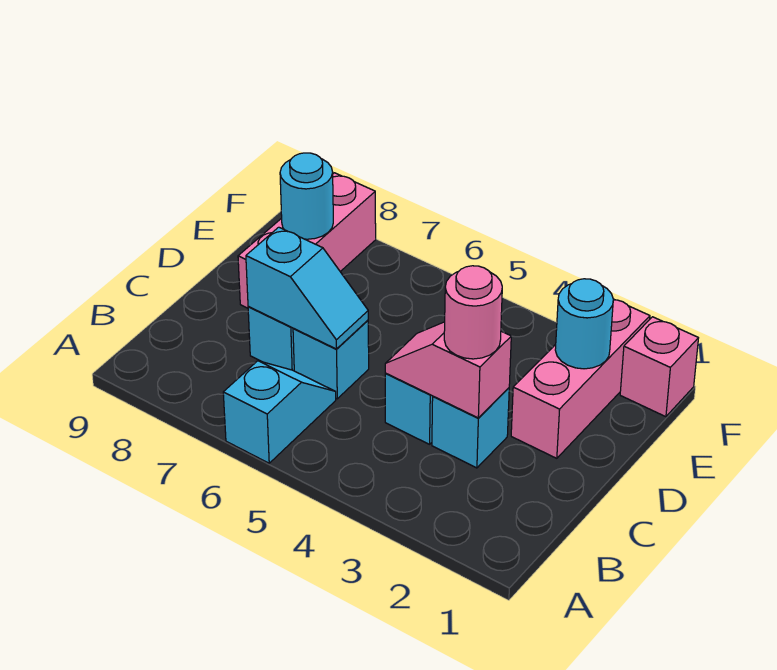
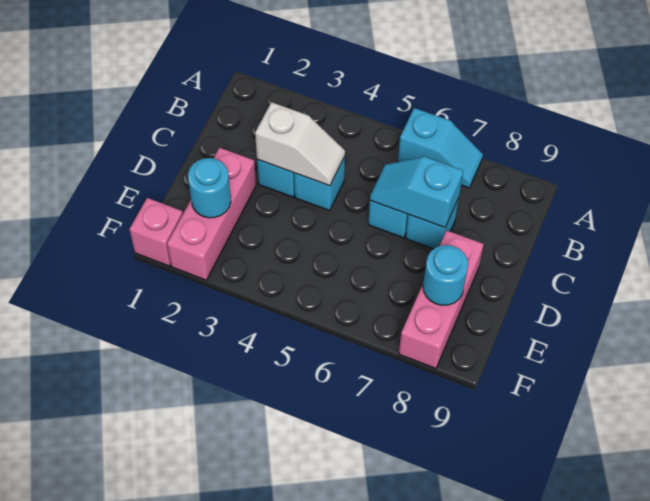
cyan slope A6:B6 level 1 top A -> cyan slope A6:A7 level 1 top 6
pink slope C3:C4 level 2 top 3 -> white slope C3:C4 level 2 top 3
pink round brick C3 level 3 -> none

